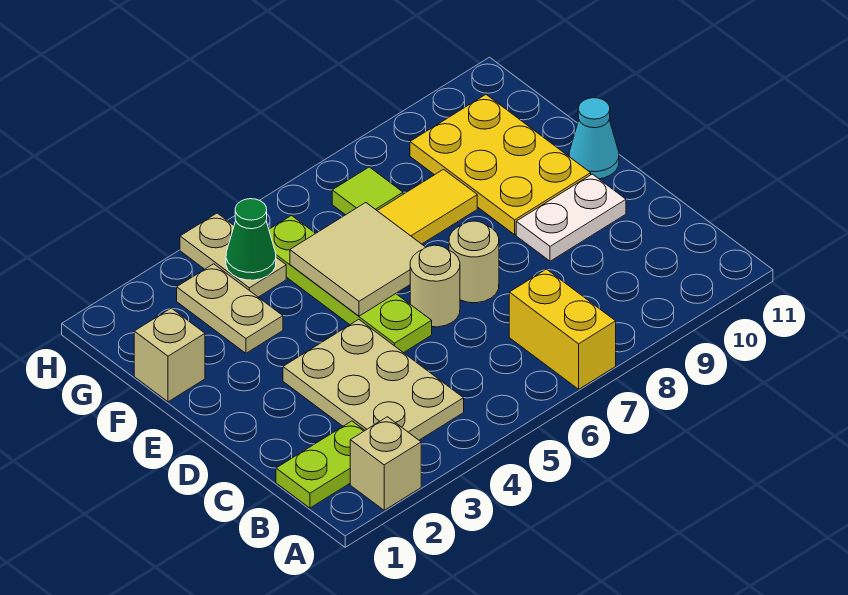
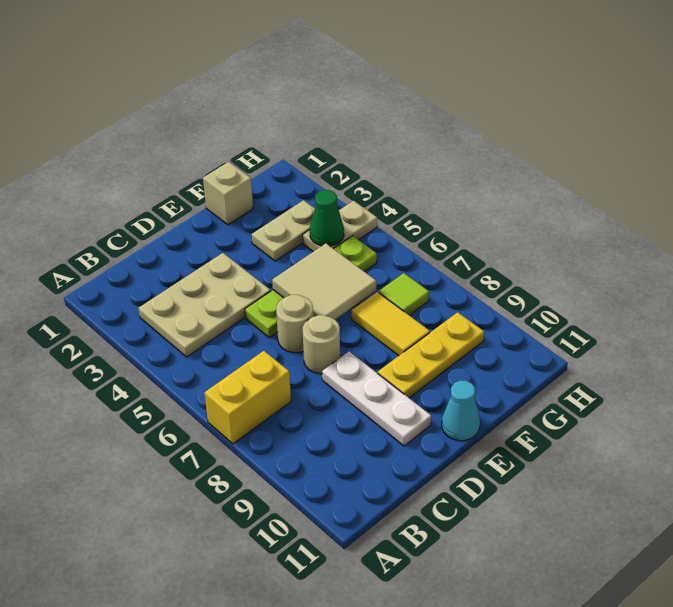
tan brick A2 level 1 -> none
lime plate B1:B2 level 1 -> none
white plate D9:D10 level 1 -> white plate D8:D10 level 1
yellow plate E9:G10 level 1 -> yellow plate E9:G9 level 1

